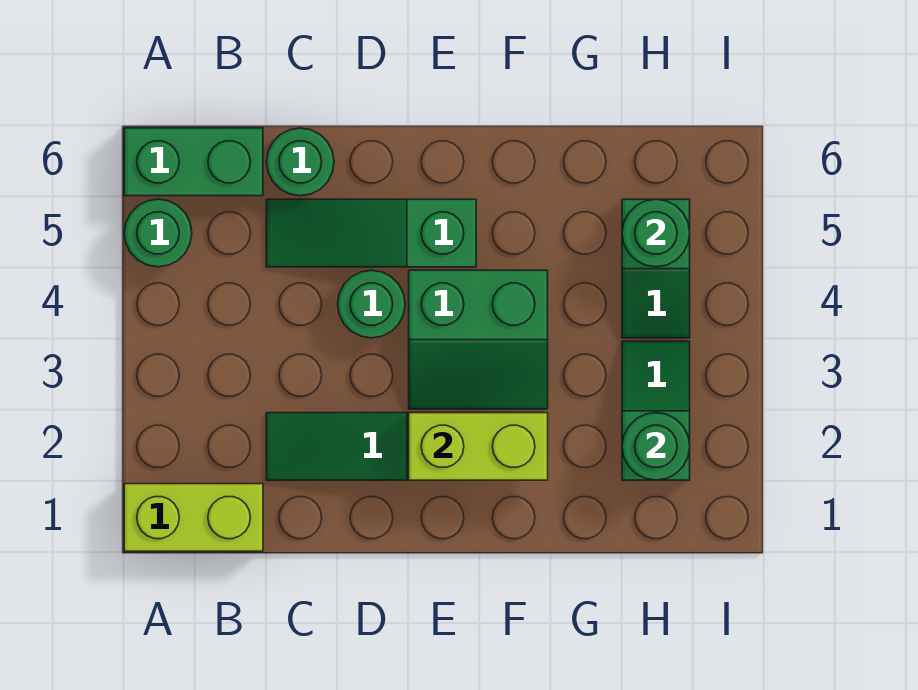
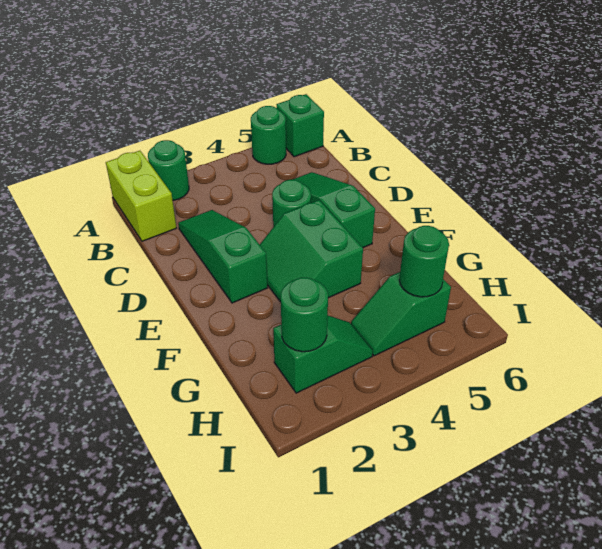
green brick A6:B6 level 1 -> green brick A6 level 1
green round brick C6 level 1 -> green round brick A2 level 1
lime brick E2:F2 level 2 -> none

